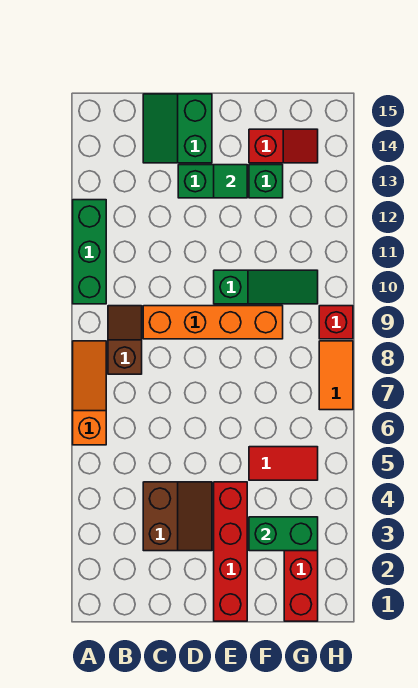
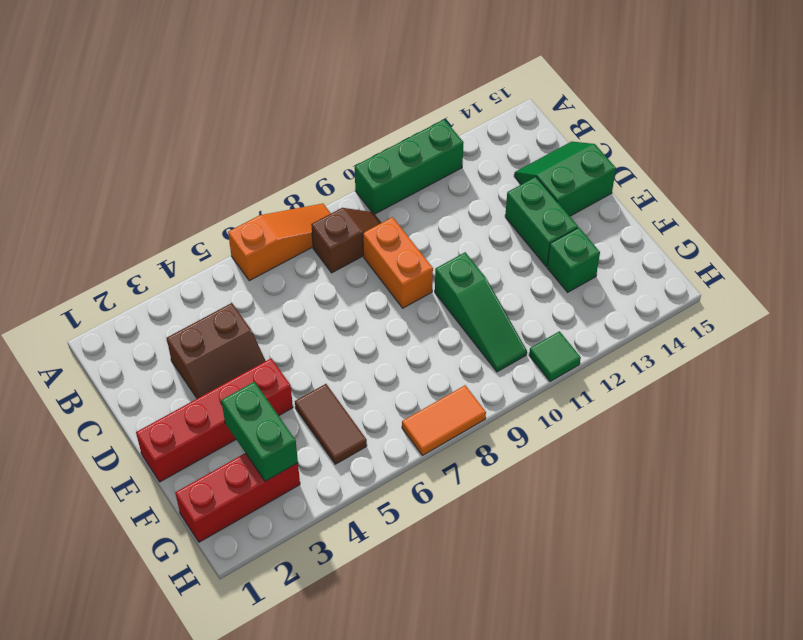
orange brick C9:F9 level 1 -> orange brick C9:D9 level 1
green tile E13 level 2 -> green tile H11 level 1
red tile F5:G5 level 1 -> brown tile F5:G5 level 1
red slope F14:G14 level 1 top F -> none
red brick H9 level 1 -> none

